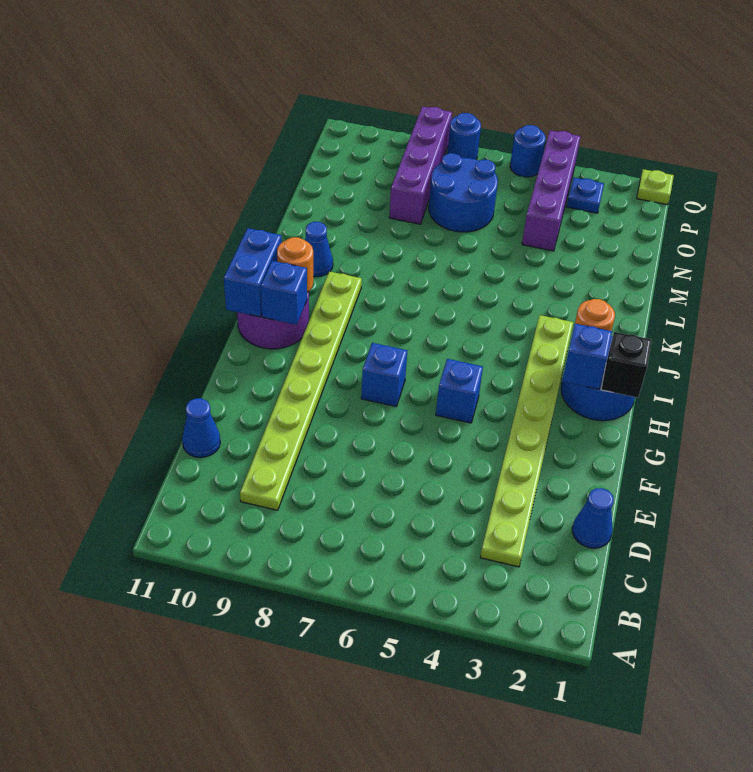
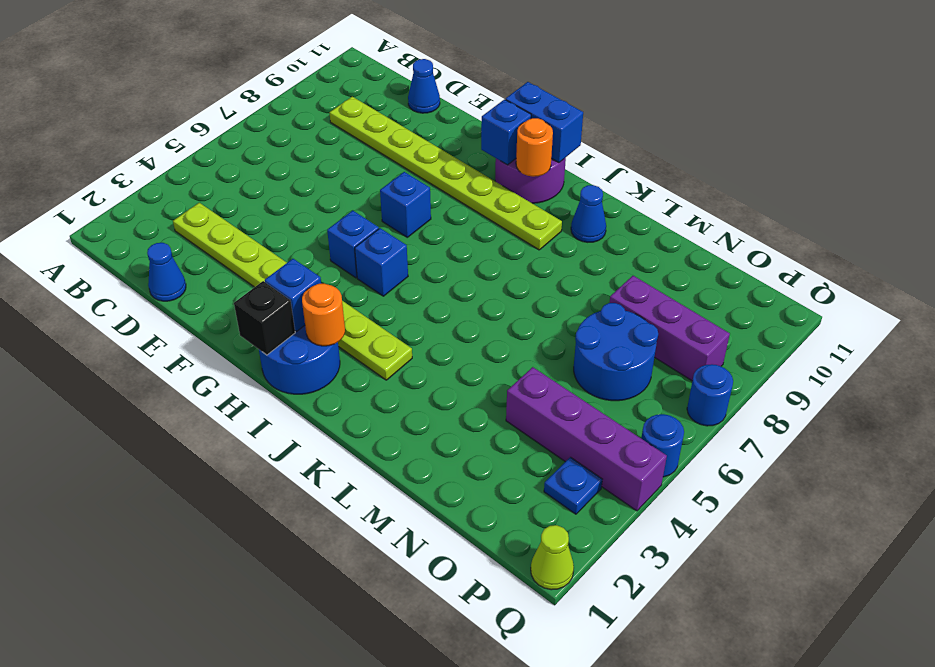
none -> blue brick H5 level 1
purple brick N8:Q8 level 1 -> purple brick N8:P8 level 1
lime plate Q1 level 1 -> lime cone Q1 level 1

